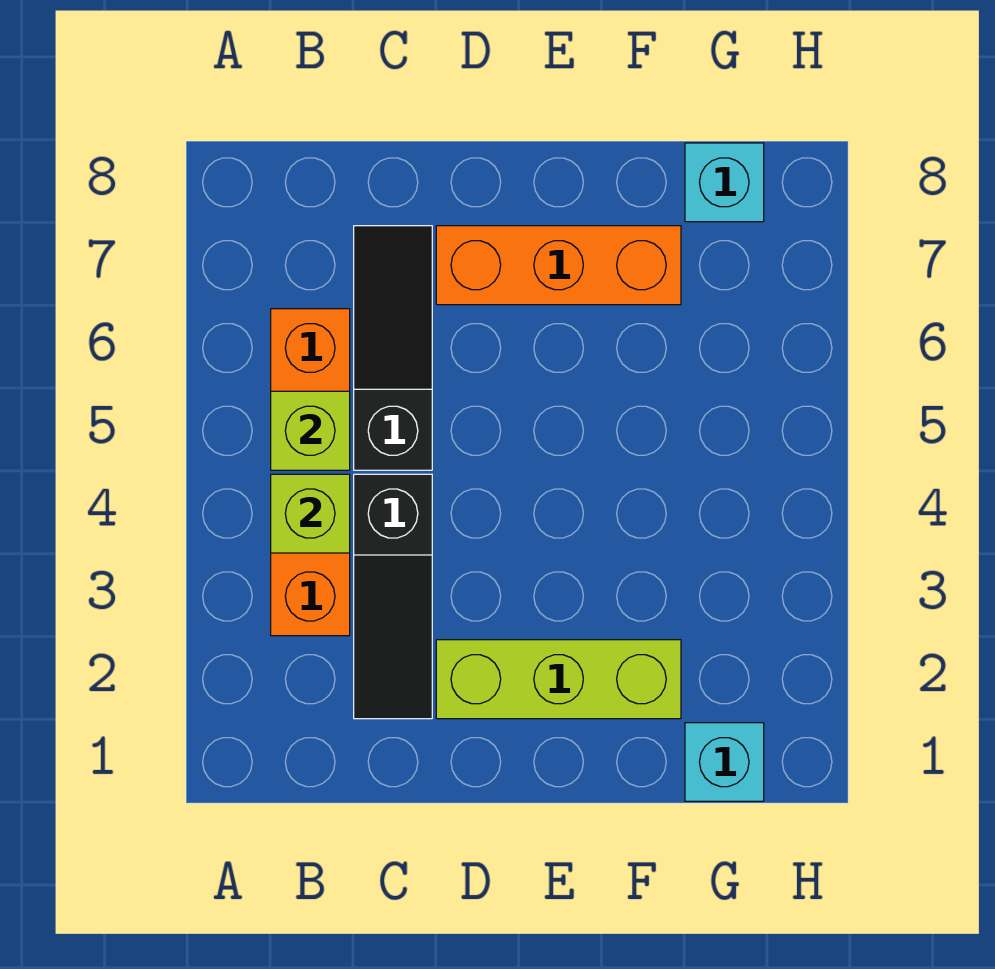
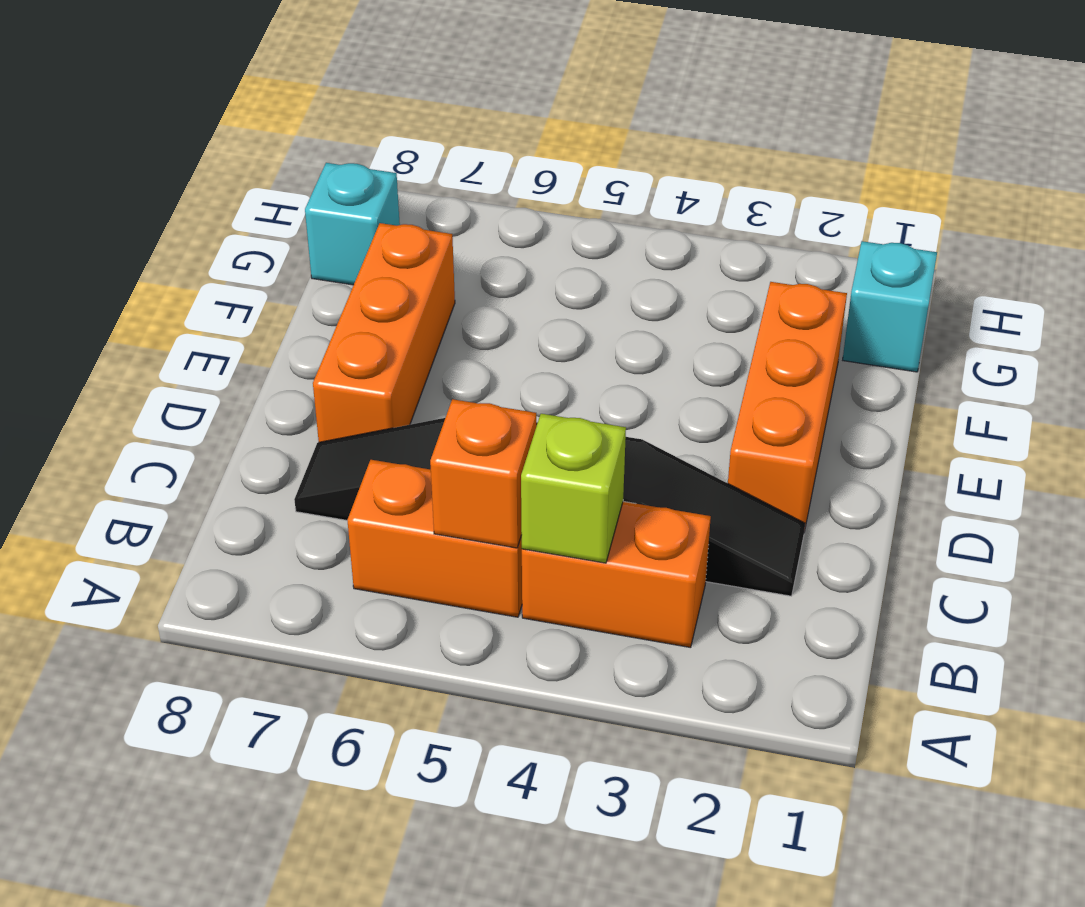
lime brick B5 level 2 -> orange brick B5 level 2
lime brick D2:F2 level 1 -> orange brick D2:F2 level 1

